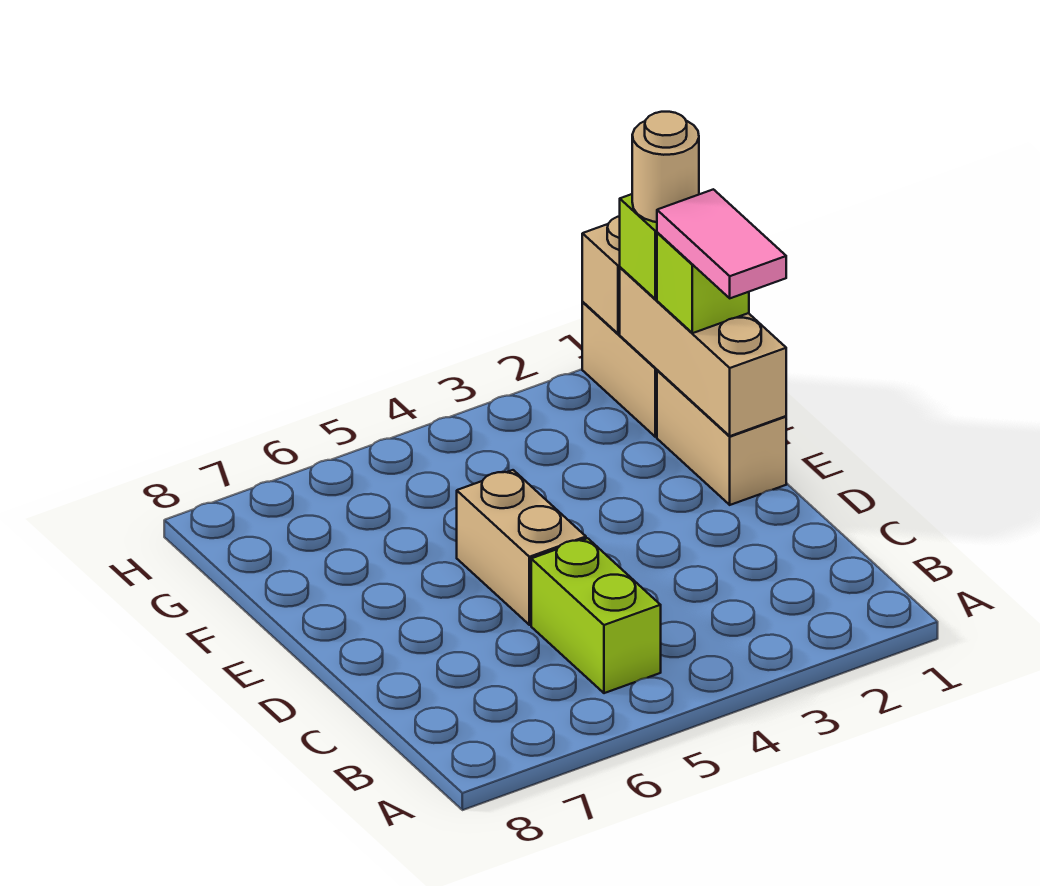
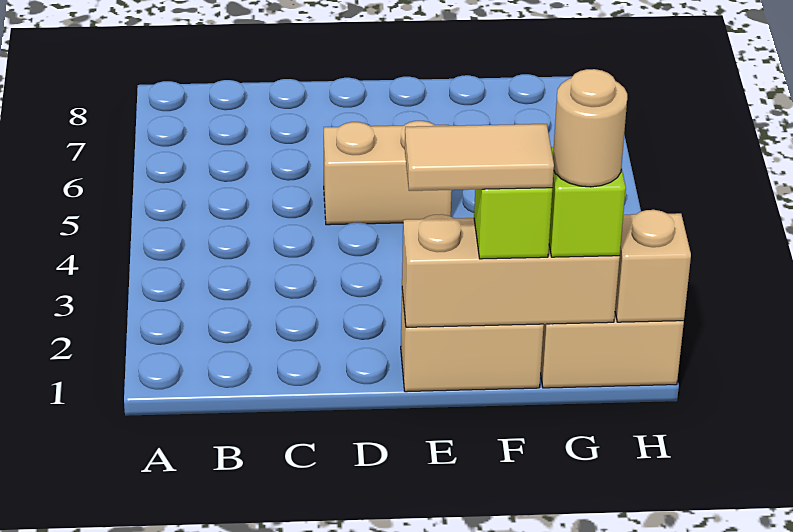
lime brick B5:C5 level 1 -> none
pink tile E1:F1 level 4 -> tan tile E1:F1 level 4

